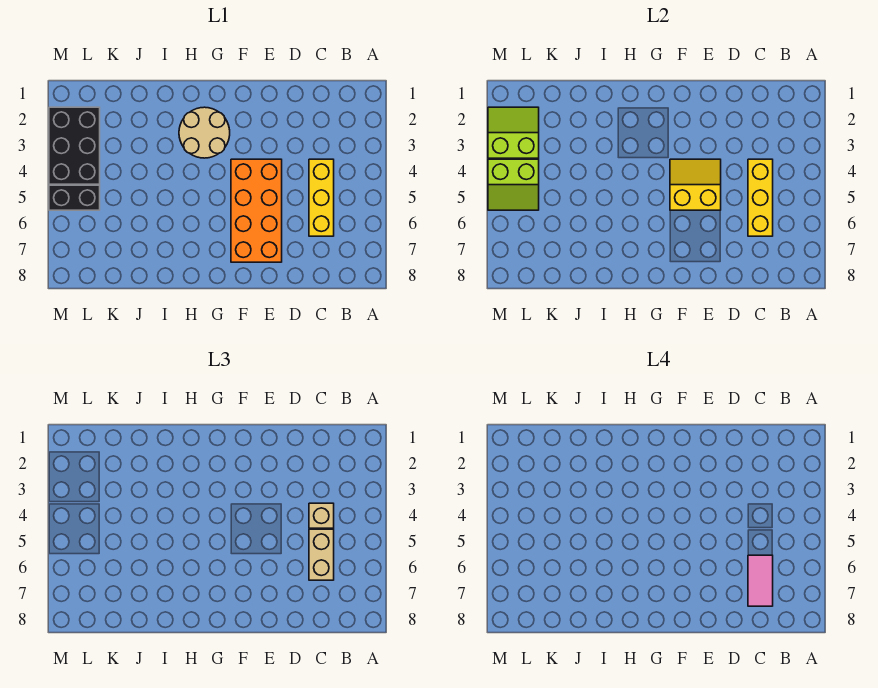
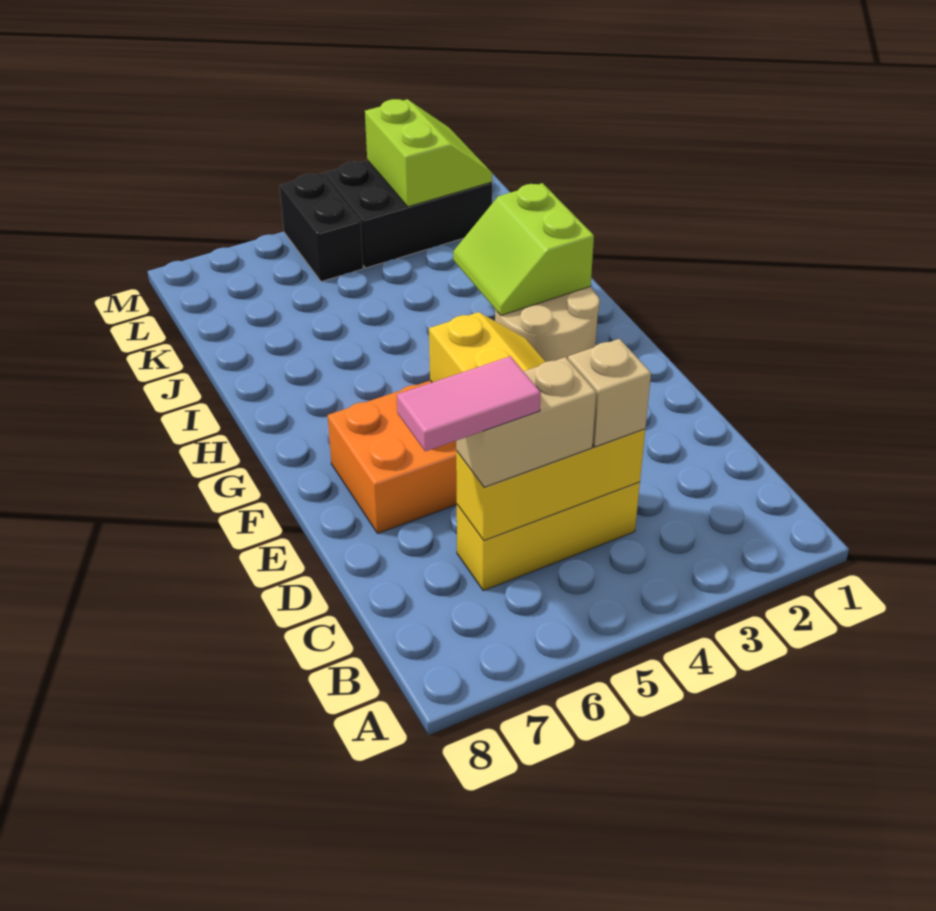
lime slope L4:M5 level 2 top 4 -> lime slope H2:I3 level 2 top 2

